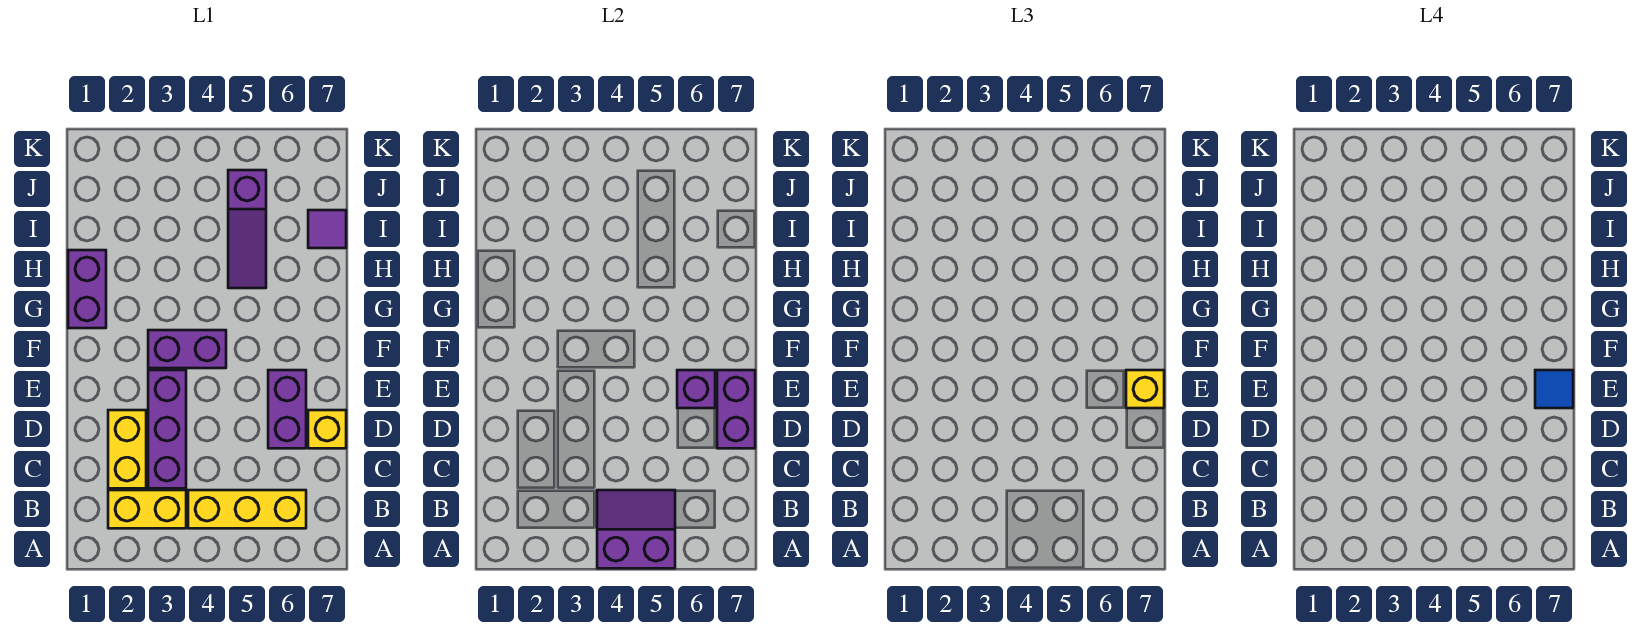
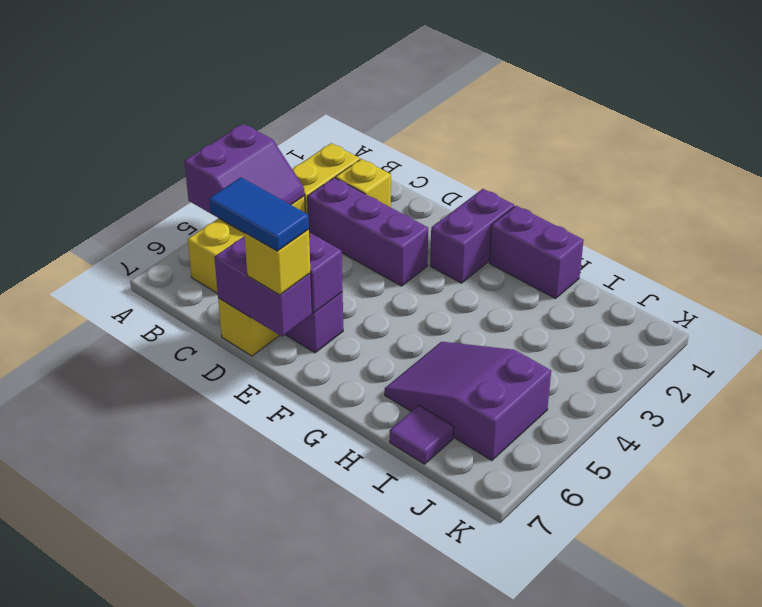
yellow brick C2:D2 level 1 -> yellow brick C2 level 1
blue tile E7 level 4 -> blue tile D7:E7 level 4
purple brick F3:F4 level 1 -> purple brick F1:F2 level 1
purple slope H5:J5 level 1 top J -> purple slope H5:J6 level 1 top J

